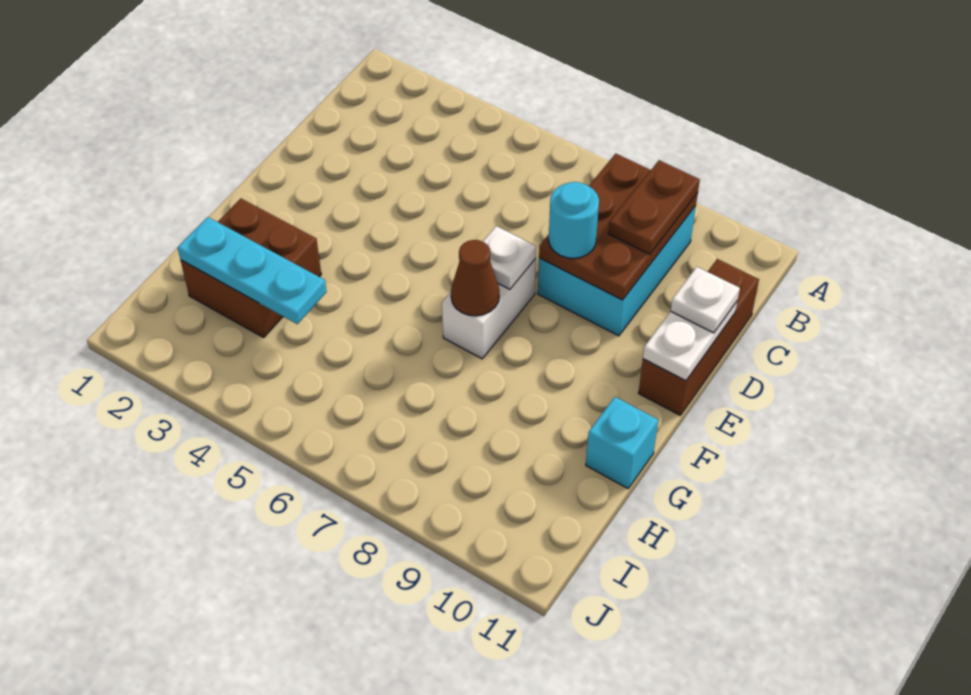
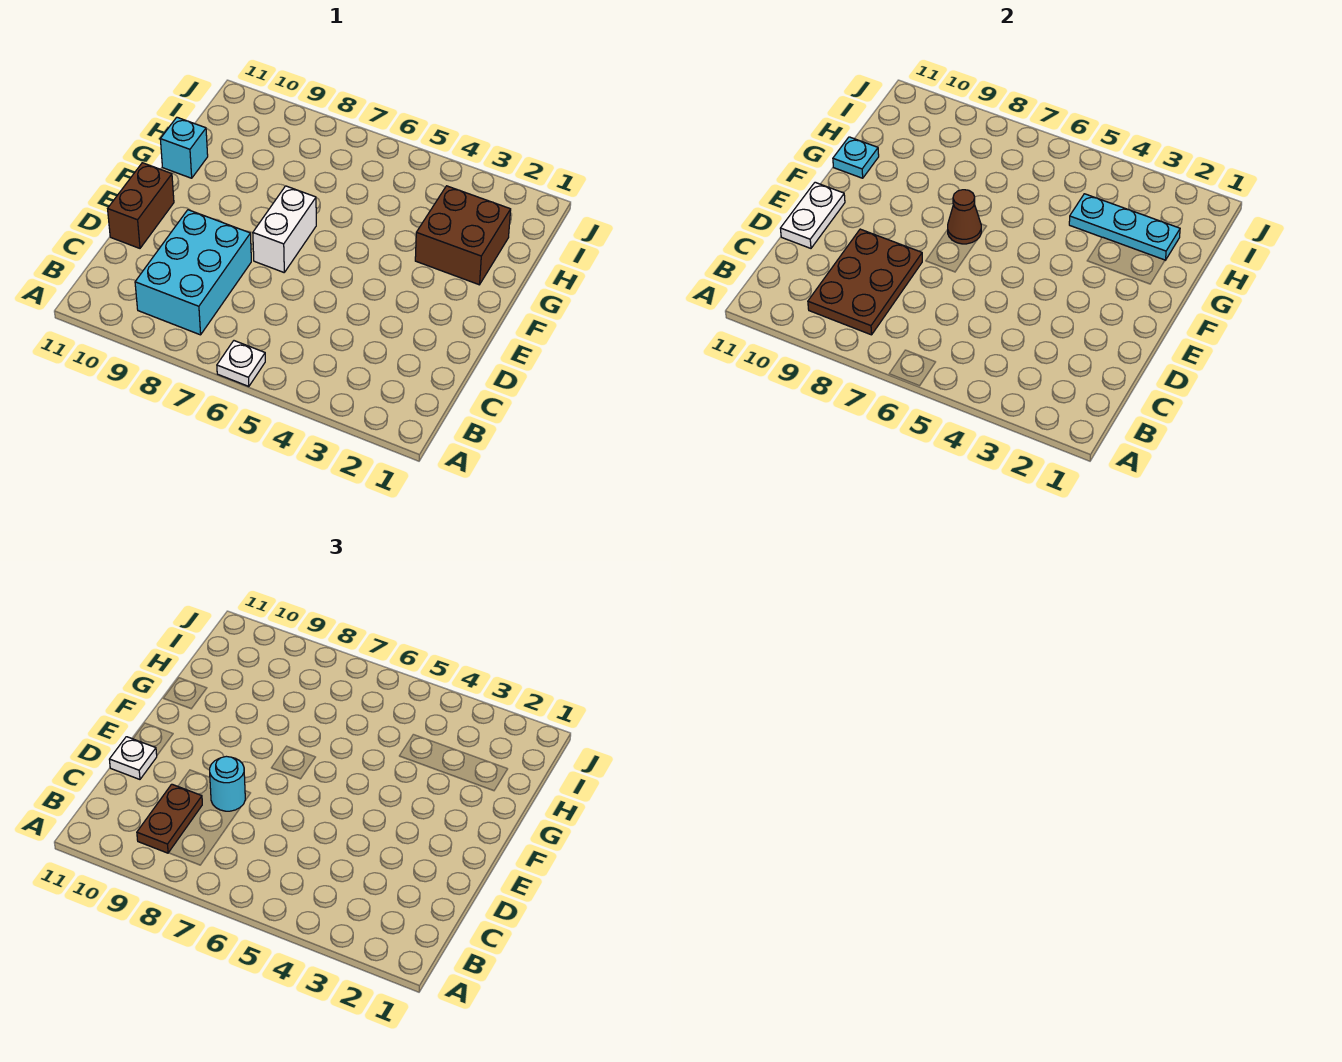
brown brick C11:E11 level 1 -> brown brick D11:E11 level 1
white plate E7 level 2 -> white plate A6 level 1
none -> cyan plate G11 level 2

